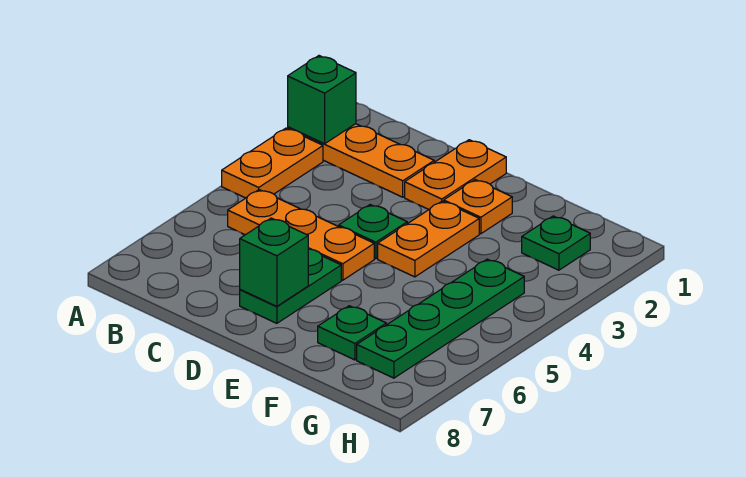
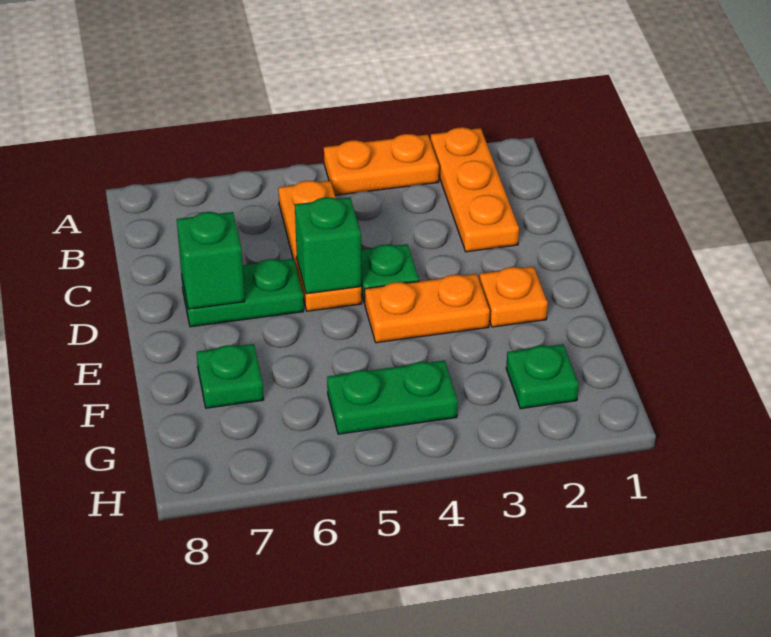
green brick A2 level 2 -> green brick D5 level 2
orange plate D1:D2 level 1 -> none
green plate G4:G7 level 1 -> green plate G4:G5 level 1

